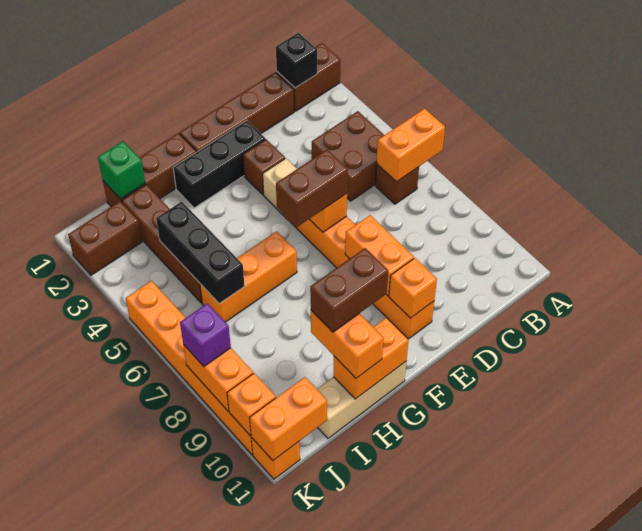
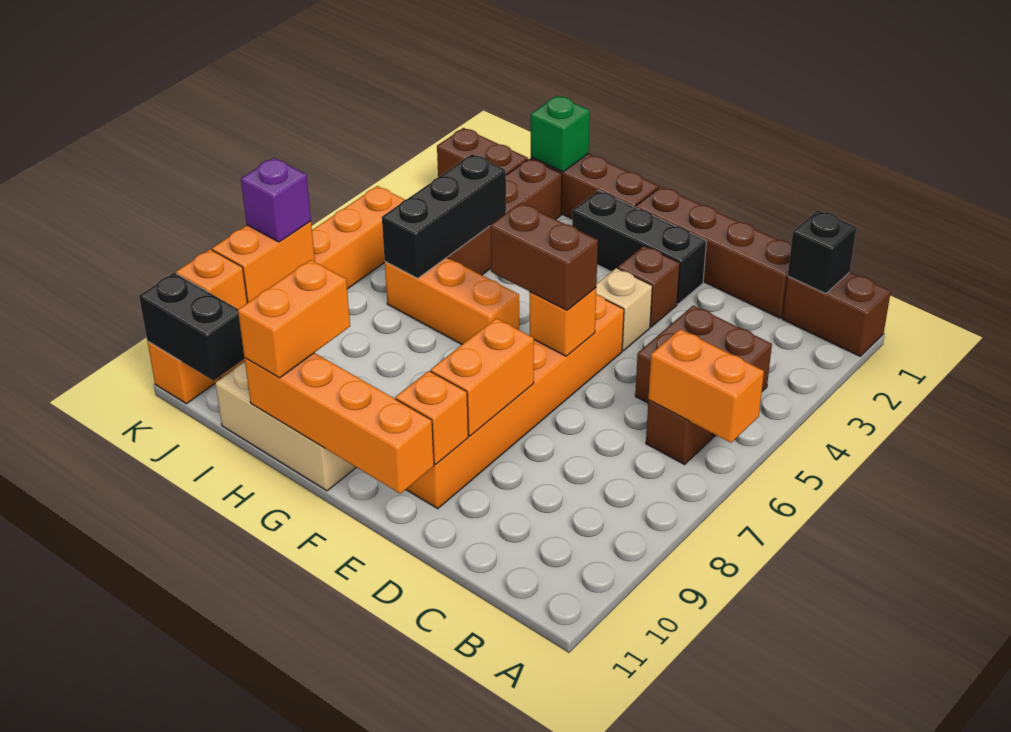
brown brick G10:H10 level 4 -> none
orange brick G11:H11 level 2 -> orange brick E11:H11 level 2
orange brick J11:K11 level 2 -> black brick J11:K11 level 2

